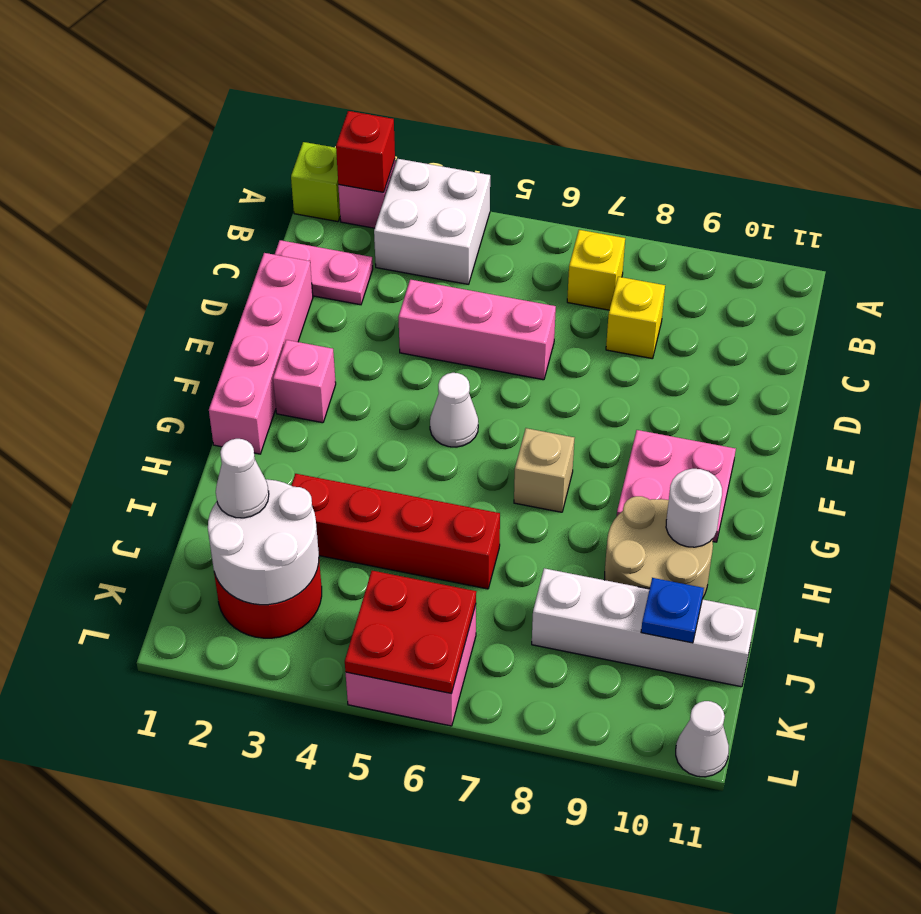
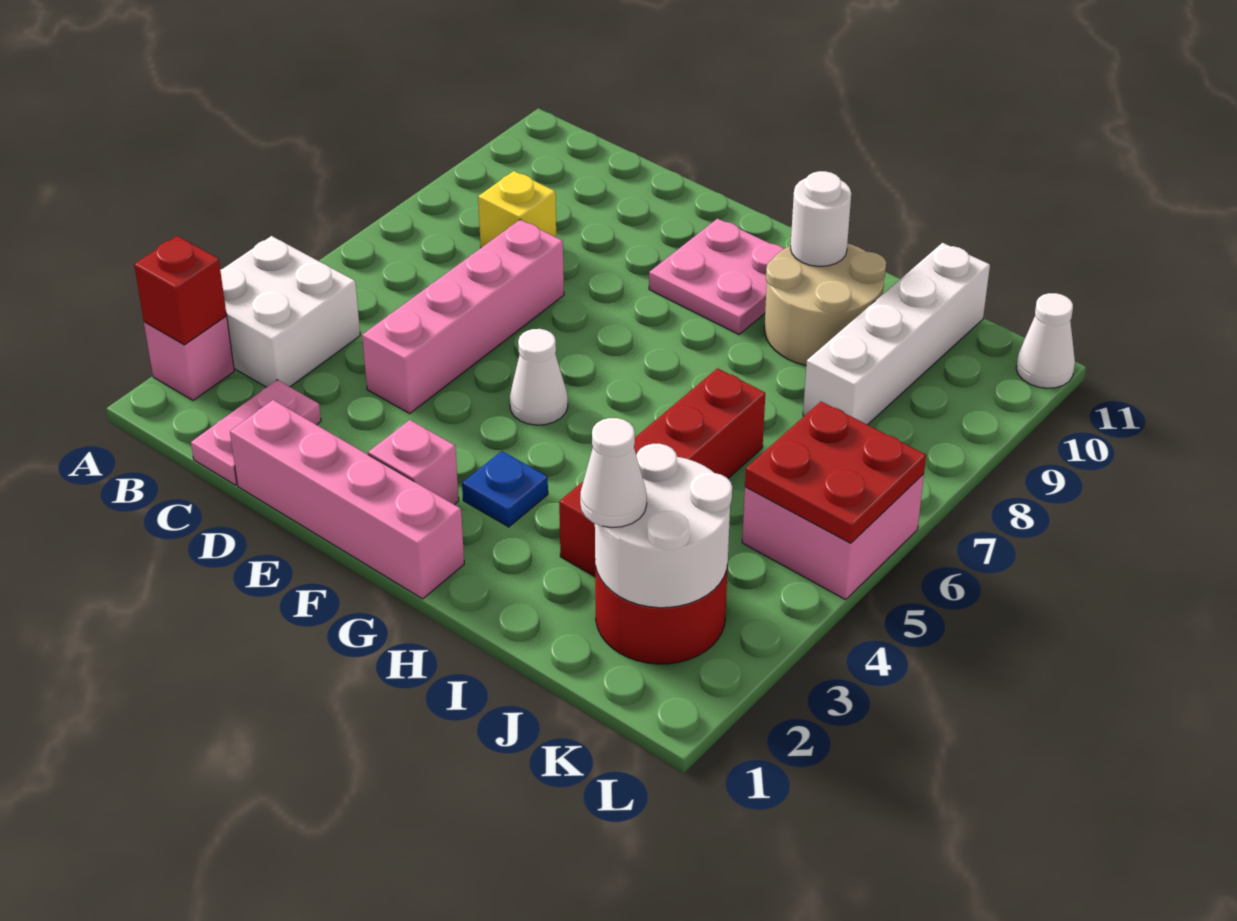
lime brick A1 level 1 -> none
yellow brick B7 level 1 -> none
pink brick D4:D6 level 1 -> pink brick D4:D7 level 1
tan brick G7 level 1 -> none
blue plate J10 level 2 -> blue plate G3 level 1

